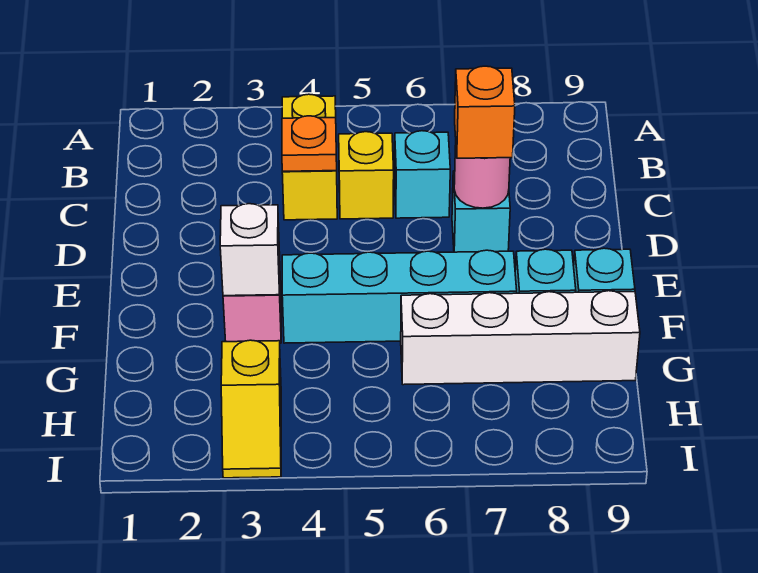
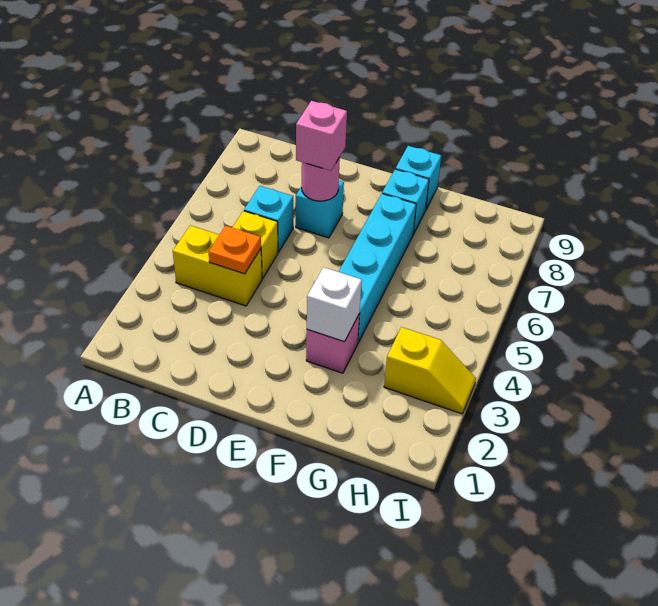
orange brick D7 level 3 -> pink brick D7 level 3
white brick G6:G9 level 1 -> none

